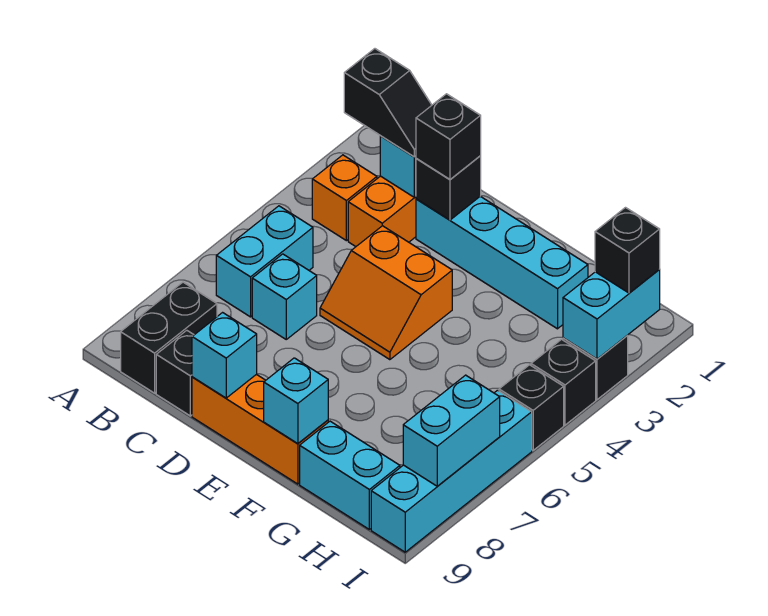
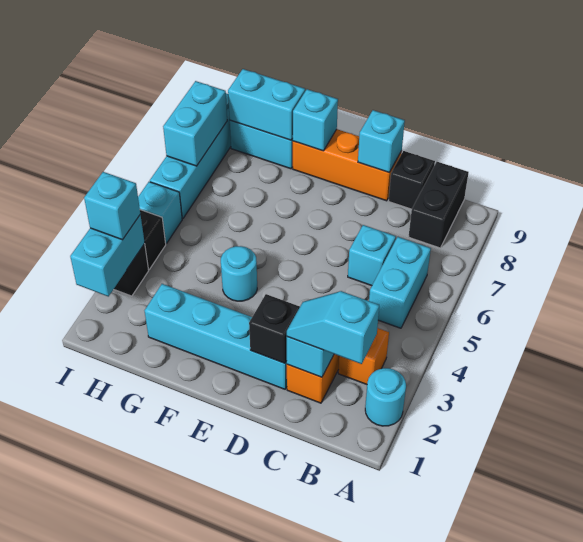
none -> cyan round brick A2 level 1
black slope B2:C2 level 3 top B -> cyan slope B2:C2 level 3 top B
black brick D2 level 3 -> none
orange slope D4:E5 level 1 top 4 -> none
none -> cyan round brick F4 level 1
none -> cyan brick G9:H9 level 2
black brick I2 level 3 -> none
none -> cyan brick I3 level 3
black brick I5 level 1 -> cyan brick I5 level 1

